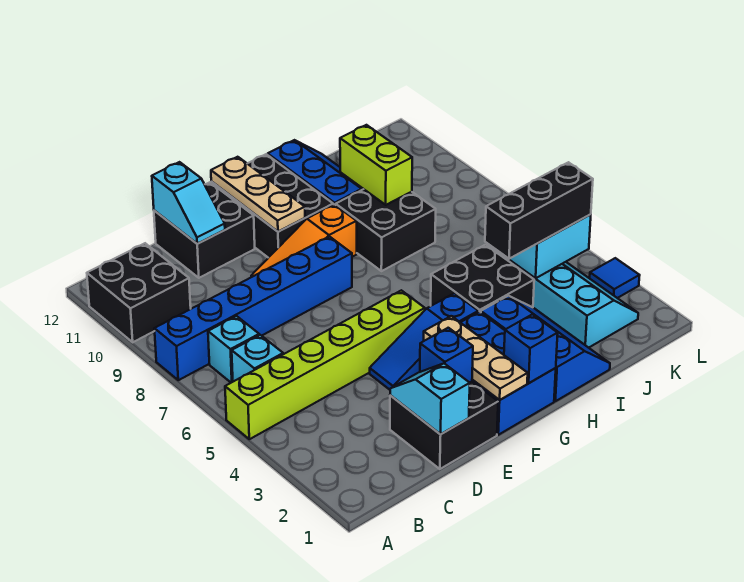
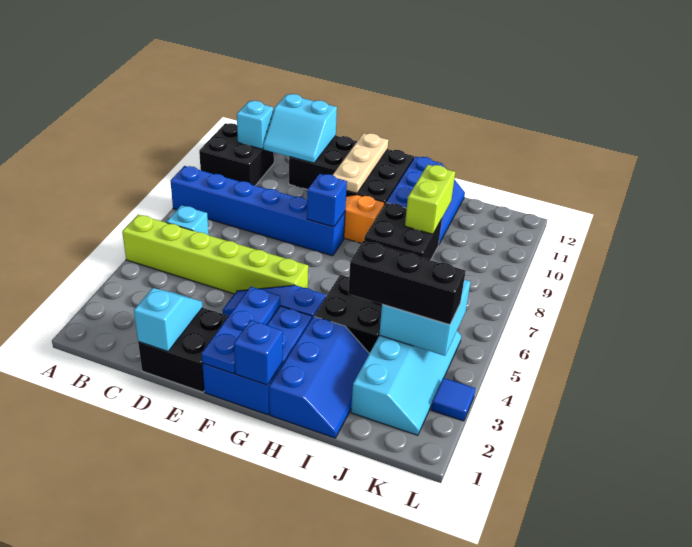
cyan brick B7 level 1 -> cyan brick B11 level 2
cyan slope D11:D12 level 2 top 12 -> cyan slope C11:D12 level 2 top 12
blue brick E2 level 2 -> blue brick F8 level 2
tan plate F1:F3 level 2 -> blue plate F1:F3 level 2

